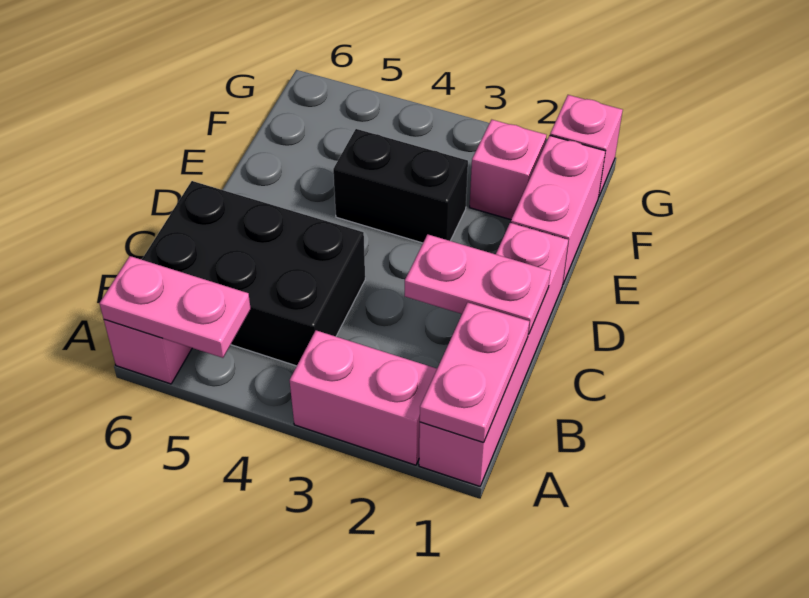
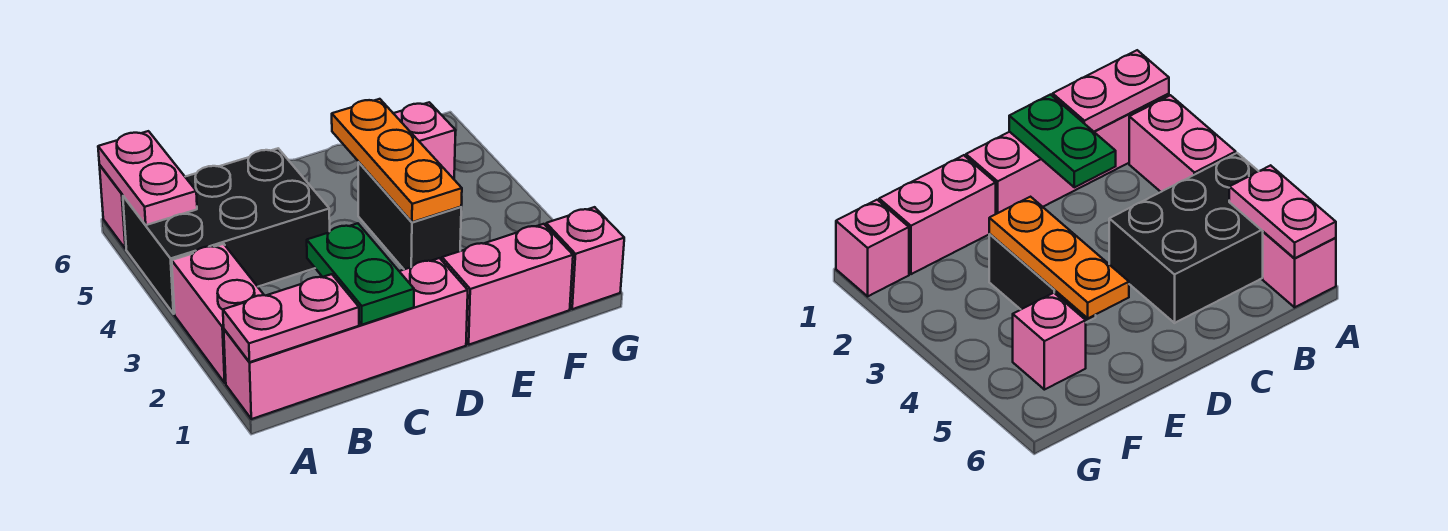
black brick B4:C6 level 1 -> black brick A4:C5 level 1
pink plate C1:C2 level 2 -> green plate C1:C2 level 2
none -> orange plate E3:E5 level 2
pink brick F2 level 1 -> pink brick F5 level 1

